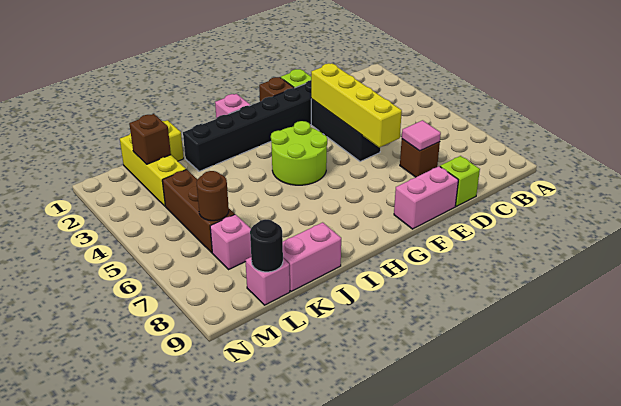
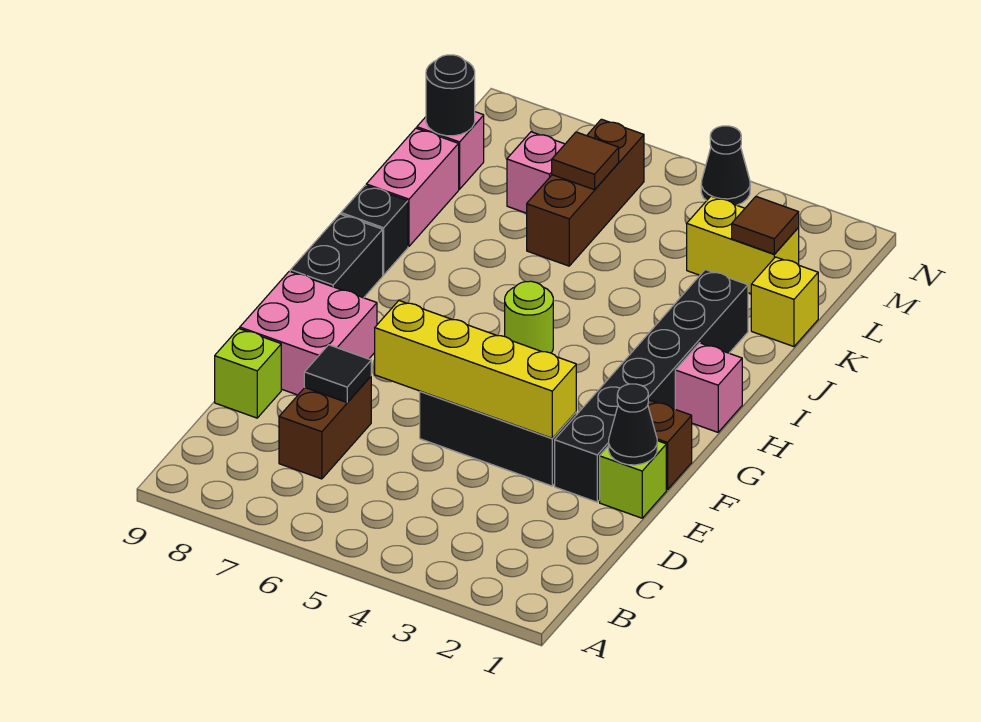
brown brick D7 level 1 -> brown brick C7:D7 level 1
pink tile D7 level 2 -> black tile D7 level 2
none -> black cone E1 level 2
pink brick E9:F9 level 1 -> pink brick E8:F9 level 1
lime round brick G4:H5 level 1 -> lime round brick H5 level 1
none -> black brick G9:H9 level 1
none -> black brick I9 level 1
yellow brick L1:L3 level 1 -> yellow brick L2:L3 level 1
brown brick L2 level 2 -> brown tile L2 level 2
brown brick L4:L6 level 1 -> brown brick K6:M6 level 1
brown round brick L6 level 2 -> brown tile L6 level 2
none -> black cone N4 level 1

